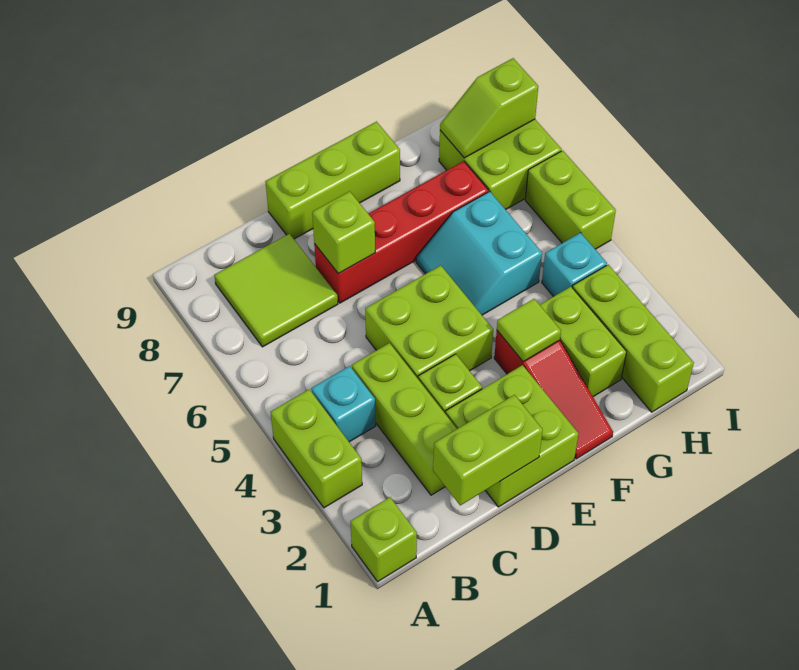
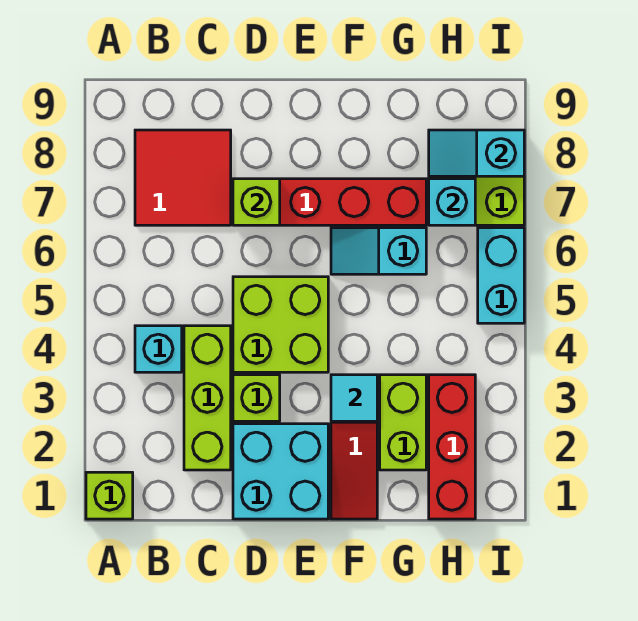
lime brick A3:A4 level 1 -> none
lime tile B7:C8 level 1 -> red tile B7:C8 level 1
lime brick C1:D1 level 2 -> none
lime brick D1:E2 level 1 -> cyan brick D1:E2 level 1
lime brick D9:F9 level 1 -> none
lime tile F3 level 2 -> cyan tile F3 level 2
cyan slope F5:G6 level 1 top G -> cyan slope F6:G6 level 1 top G
lime brick H1:H3 level 1 -> red brick H1:H3 level 1
cyan brick H4 level 1 -> cyan brick H7 level 2
lime slope H8:I8 level 2 top I -> cyan slope H8:I8 level 2 top I
lime brick I5:I6 level 1 -> cyan brick I5:I6 level 1

